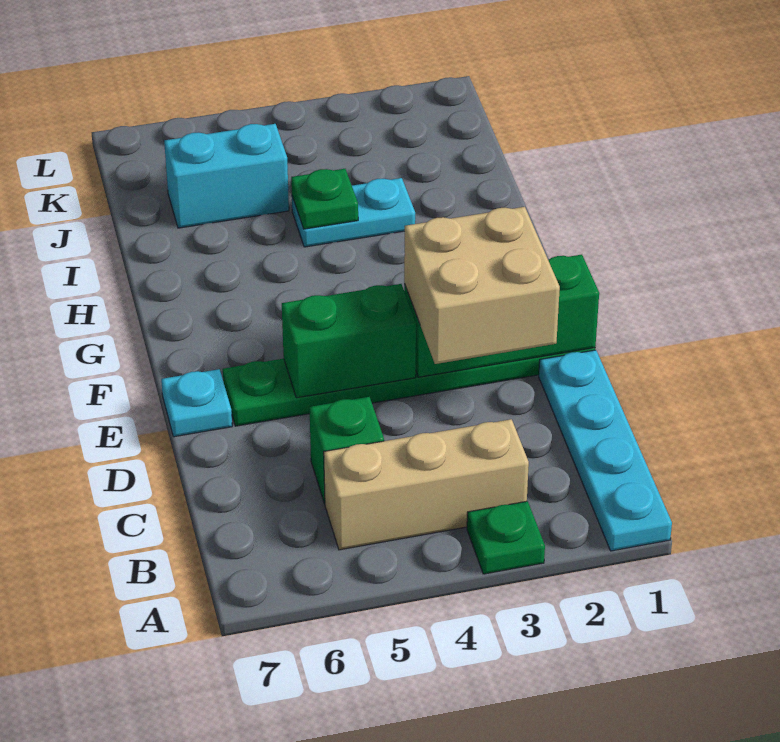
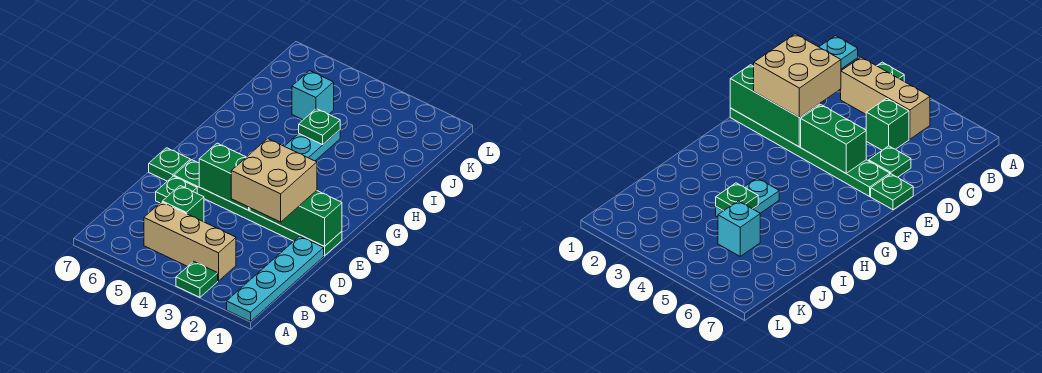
none -> green plate D6 level 1
cyan plate E7 level 1 -> green plate E7 level 1
cyan plate I3:I4 level 1 -> cyan plate H4:I4 level 1
cyan brick J5:J6 level 1 -> cyan brick J5 level 1

